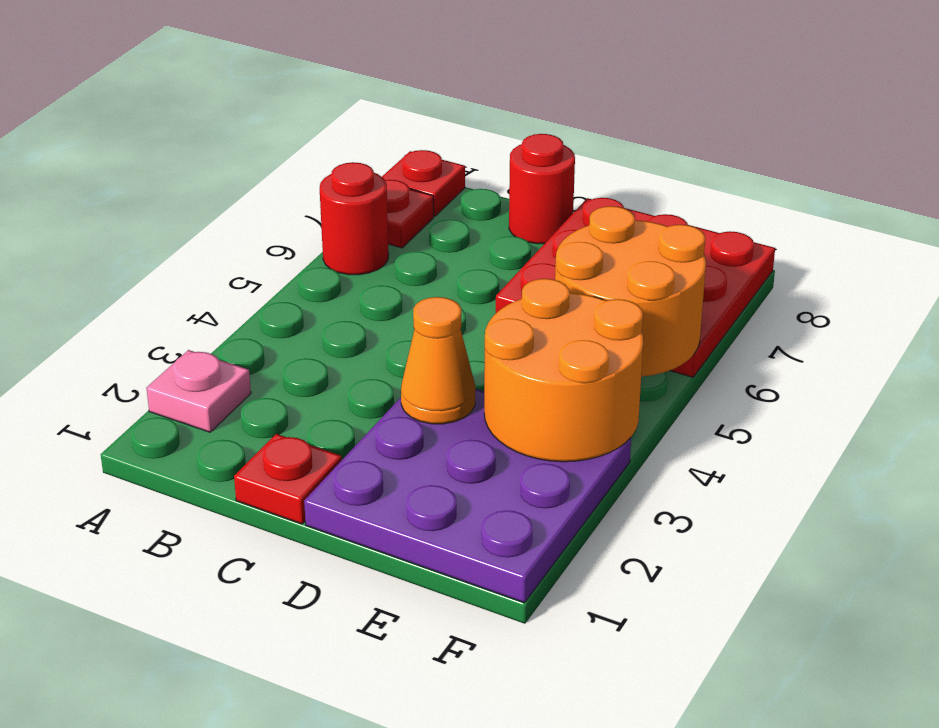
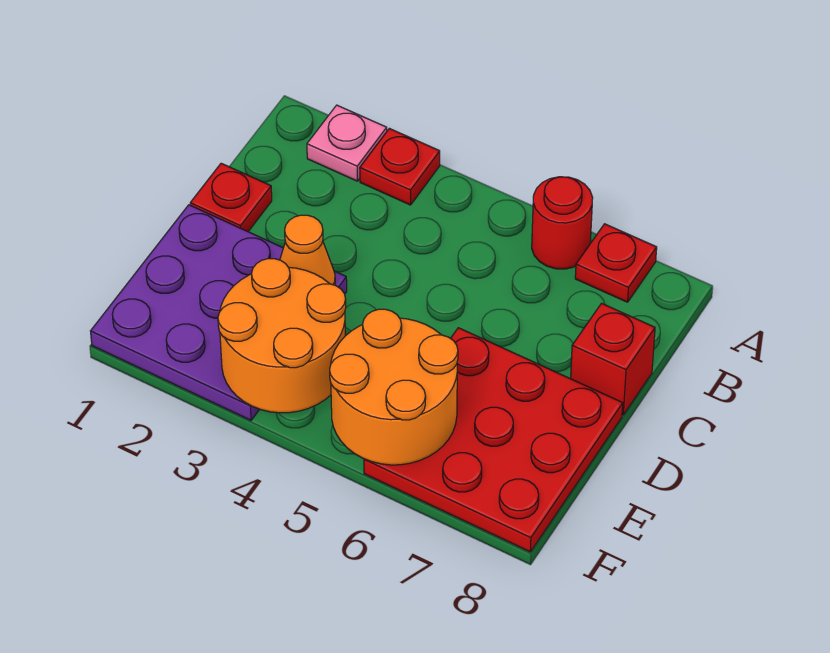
red plate A8 level 1 -> red plate A3 level 1
red round brick C8 level 1 -> red brick C8 level 1

